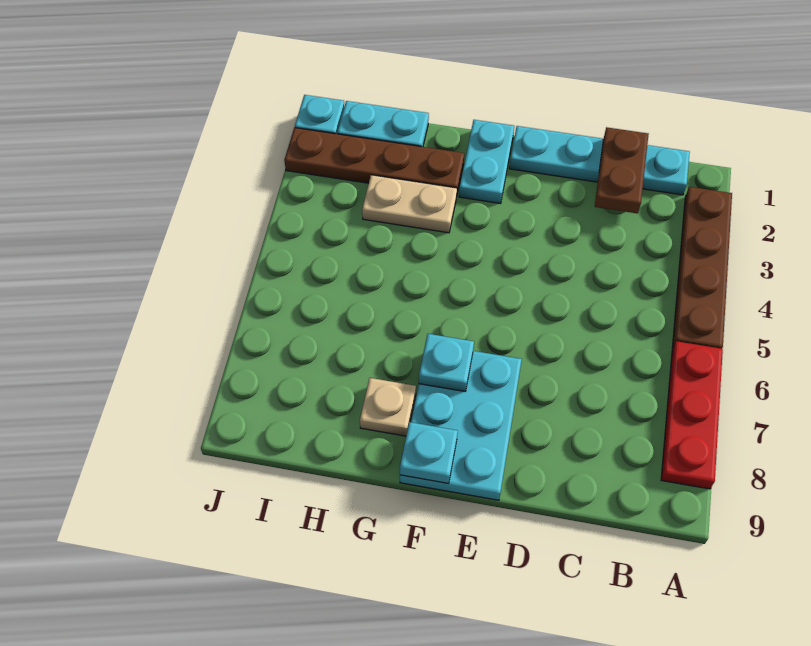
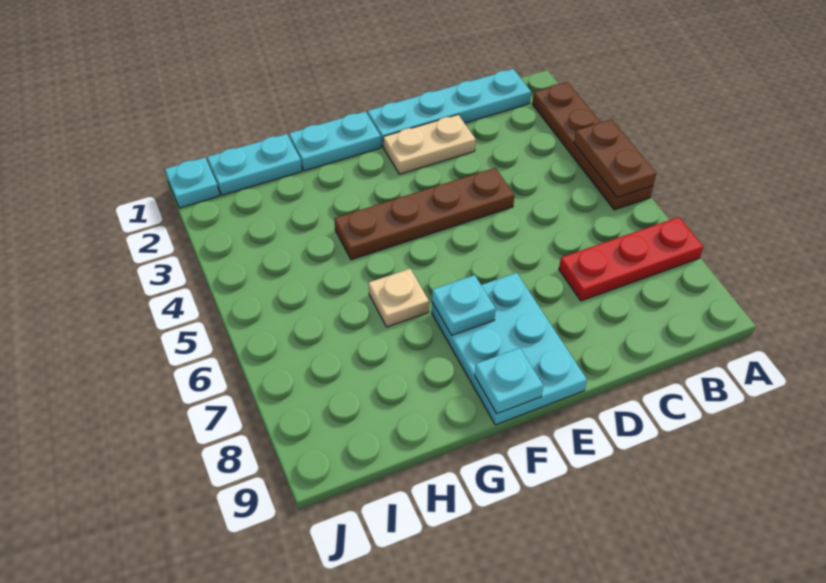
red plate A6:A8 level 1 -> red plate A7:C7 level 1
brown plate C1:C2 level 2 -> brown plate A4:A5 level 2
cyan plate F1:F2 level 1 -> cyan plate F1:G1 level 1
brown plate G2:J2 level 1 -> brown plate D4:G4 level 1
tan plate G3:H3 level 1 -> tan plate D2:E2 level 1
tan plate G8 level 1 -> tan plate G6 level 1

